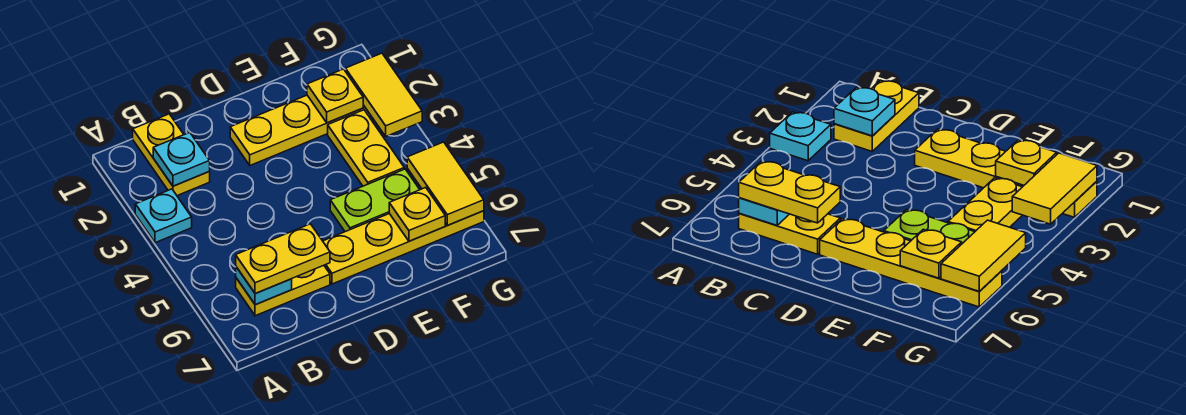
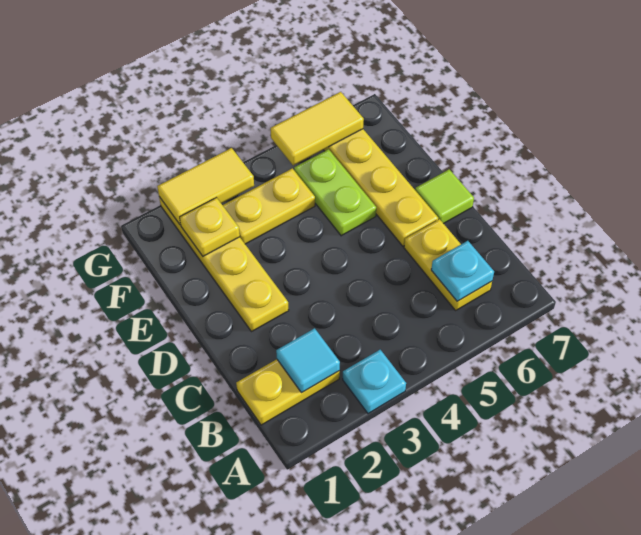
cyan plate B2 level 2 -> cyan tile B2 level 2
yellow plate B6:C6 level 3 -> none
none -> lime tile D7 level 1
yellow plate F6 level 2 -> none

